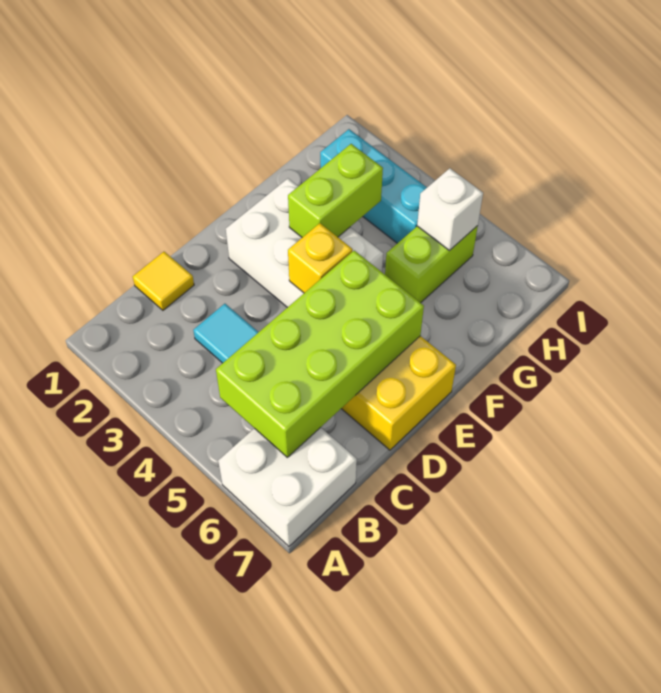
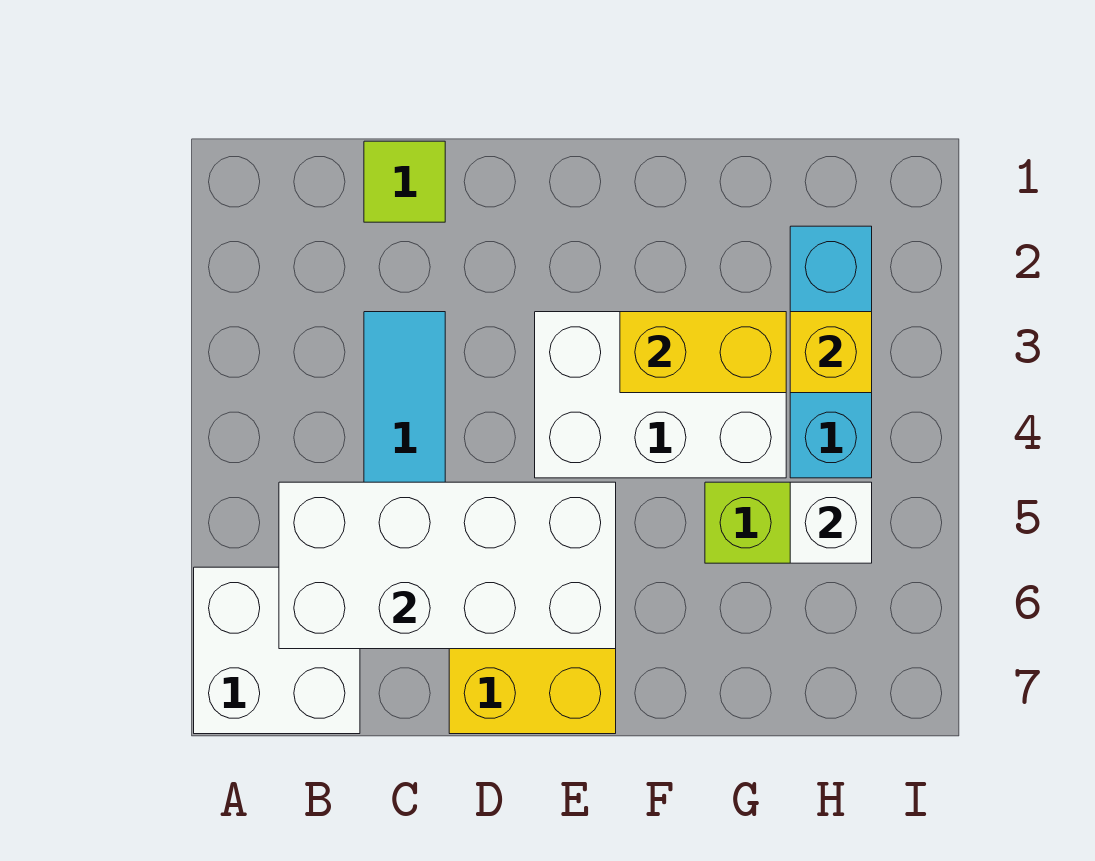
lime brick B5:E6 level 2 -> white brick B5:E6 level 2
yellow tile C1 level 1 -> lime tile C1 level 1
white brick E2:F4 level 1 -> white brick E3:G4 level 1
yellow brick E4 level 2 -> yellow brick H3 level 2
lime brick F3:G3 level 2 -> yellow brick F3:G3 level 2

